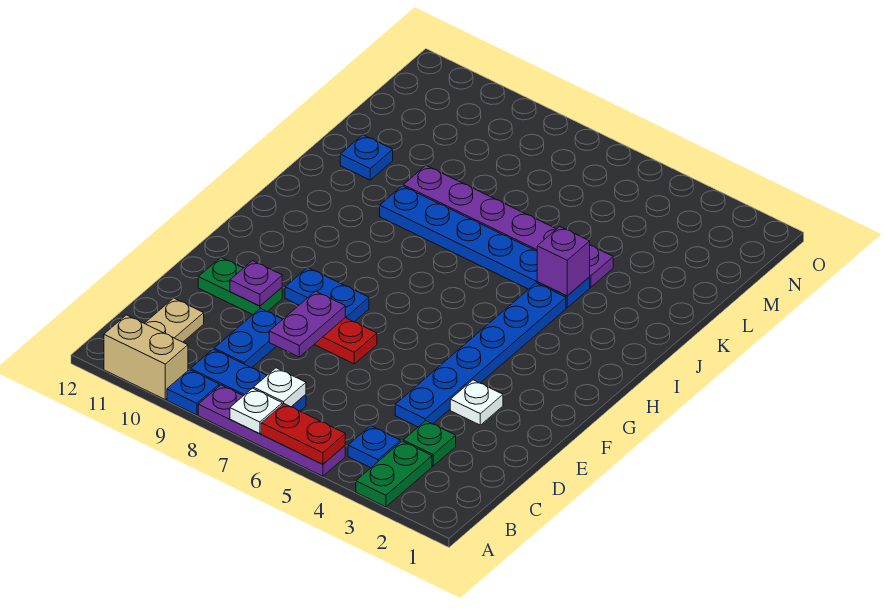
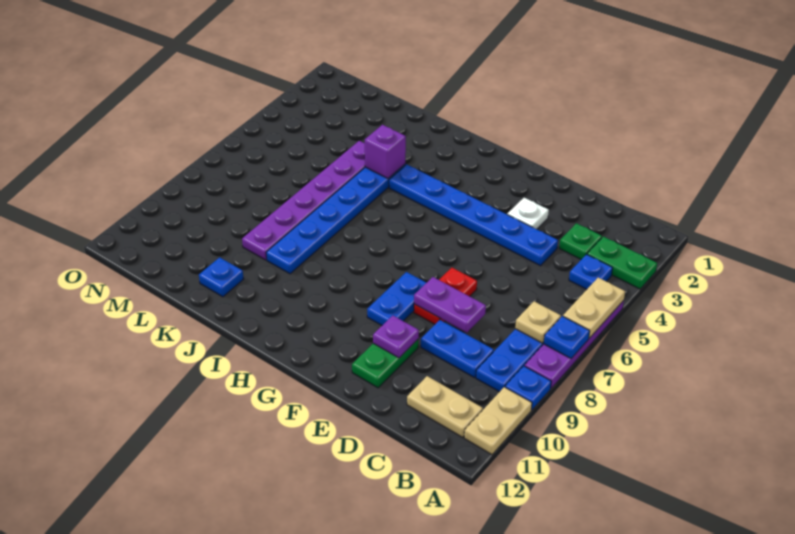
red plate A5:A6 level 2 -> tan plate A5:A6 level 2
white plate A7 level 2 -> blue plate A7 level 2
tan brick A10:A11 level 1 -> tan plate A10:A11 level 1
white plate B7 level 2 -> tan plate B7 level 2

